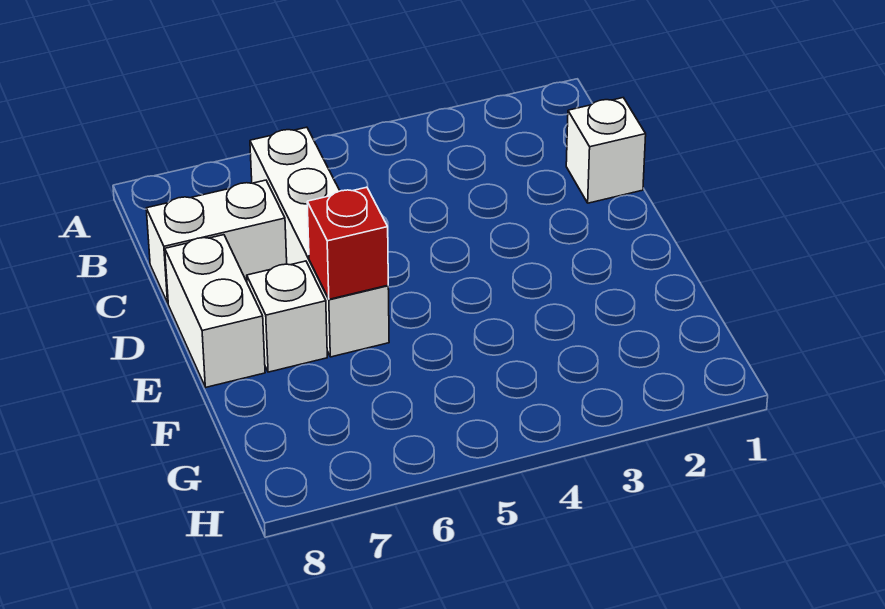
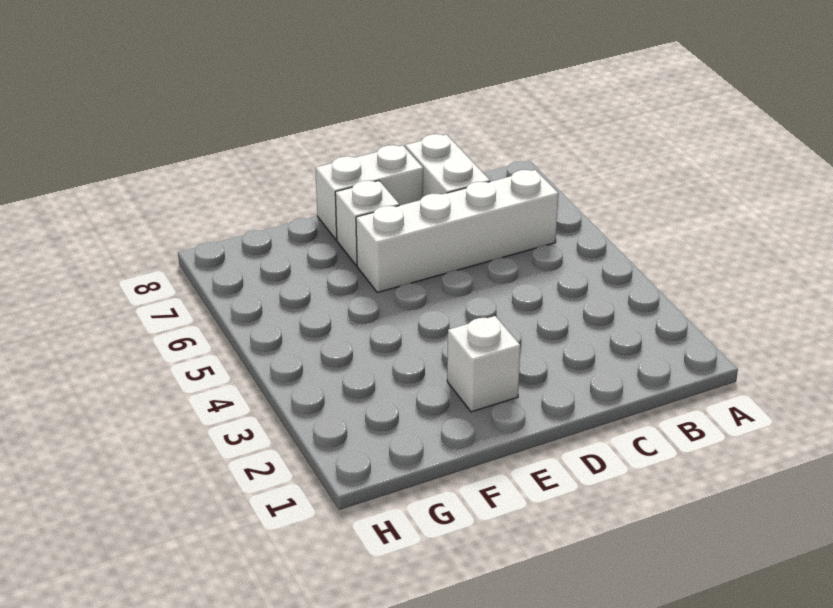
white brick C1 level 1 -> white brick E2 level 1
red brick E6 level 2 -> none

